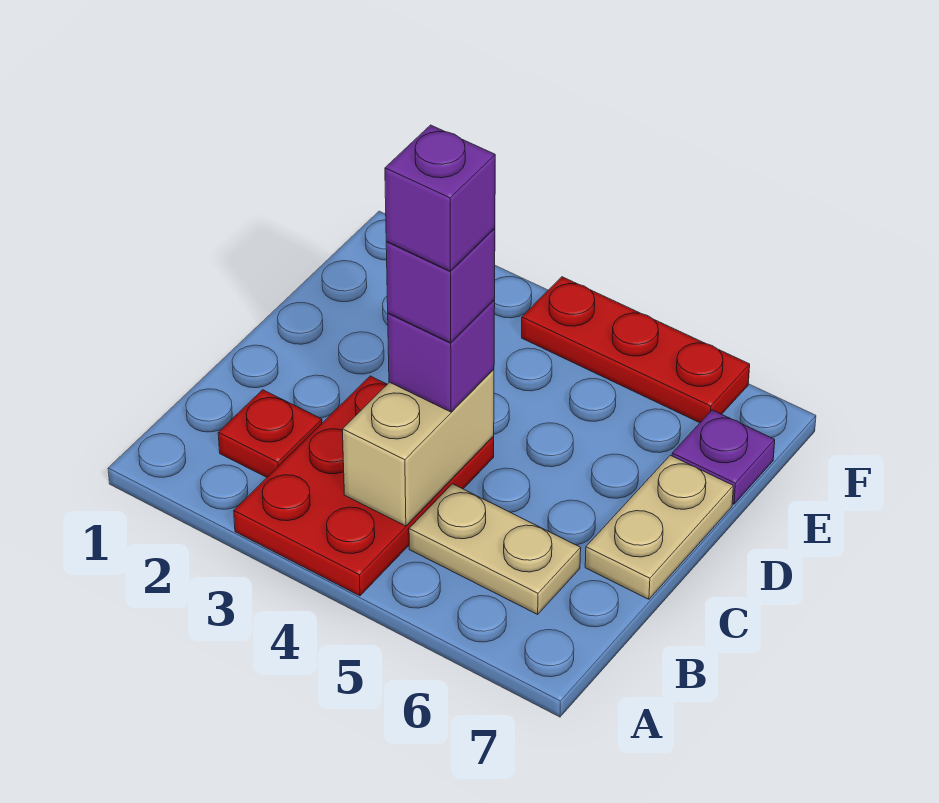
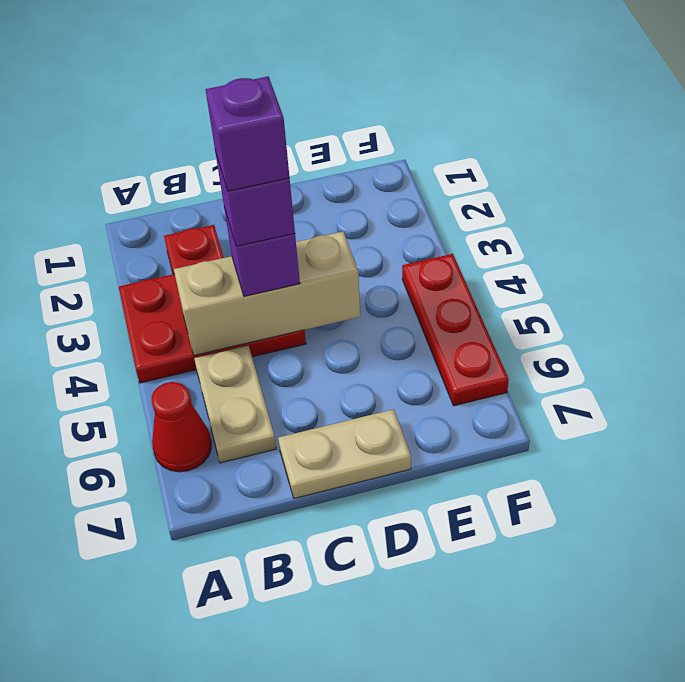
none -> red cone A6 level 1
tan brick B4:C4 level 2 -> tan brick B4:D4 level 2
purple plate E7 level 1 -> none

